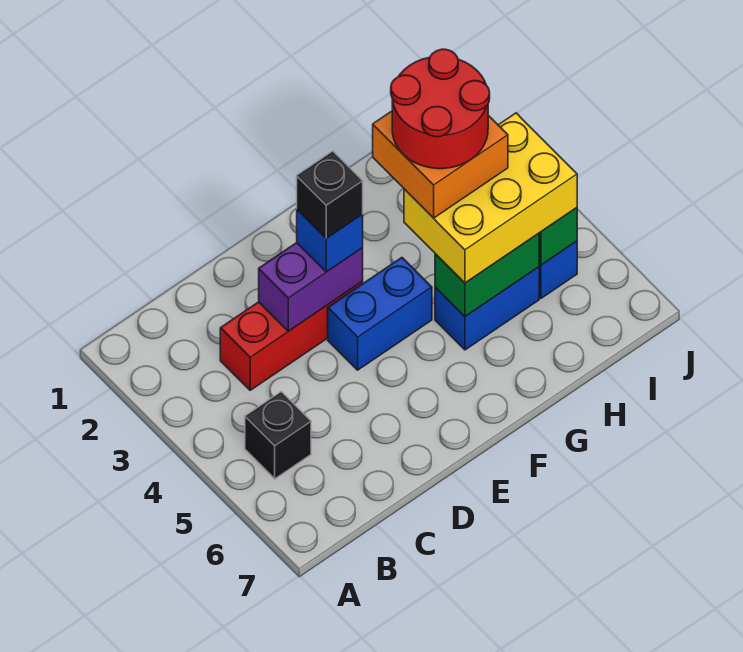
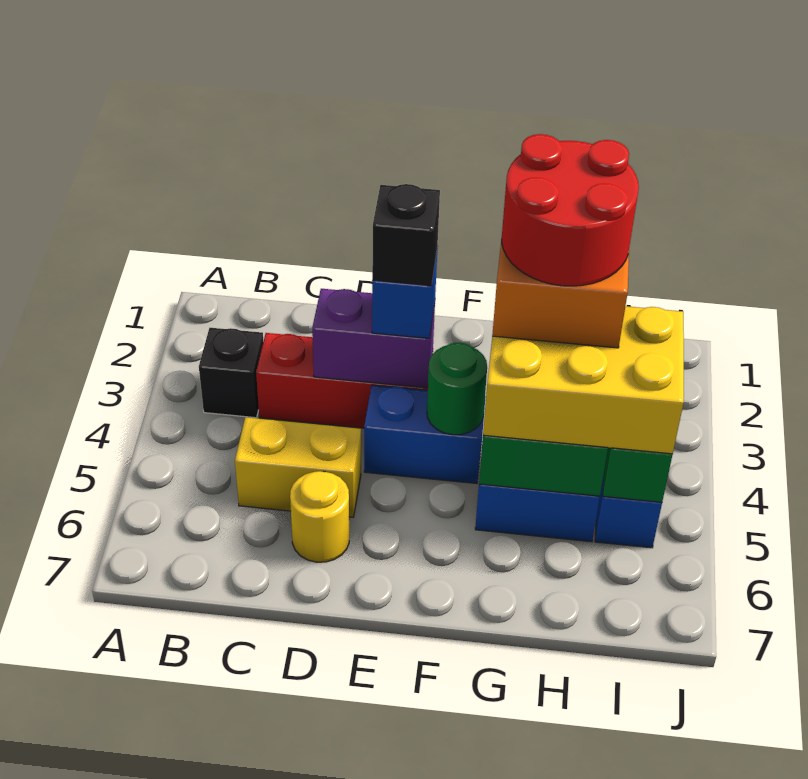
black brick B5 level 1 -> black brick B3 level 1
none -> yellow brick C5:D5 level 1
none -> yellow round brick D6 level 1
none -> green round brick F4 level 2

